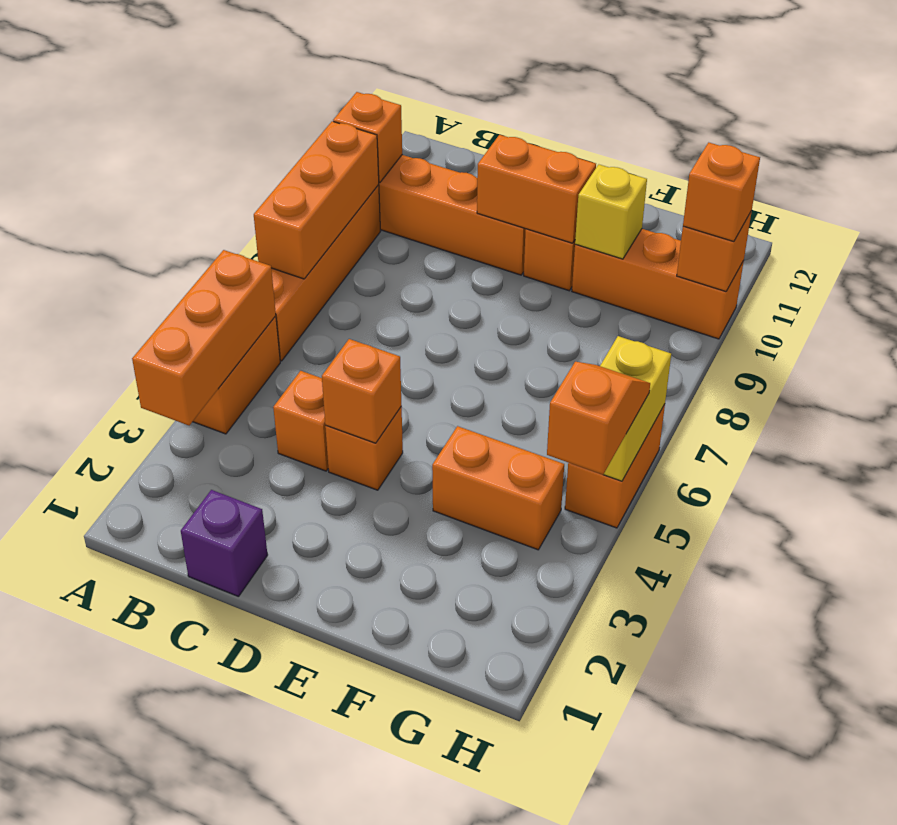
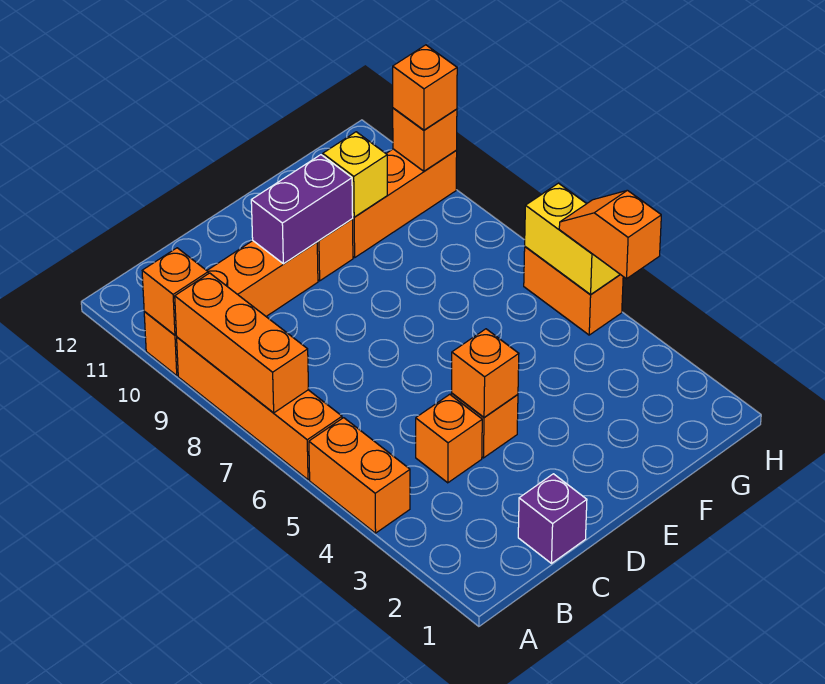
orange brick A3:A5 level 2 -> none
orange brick D10:E10 level 2 -> purple brick D10:E10 level 2
orange brick F4:G4 level 1 -> none

